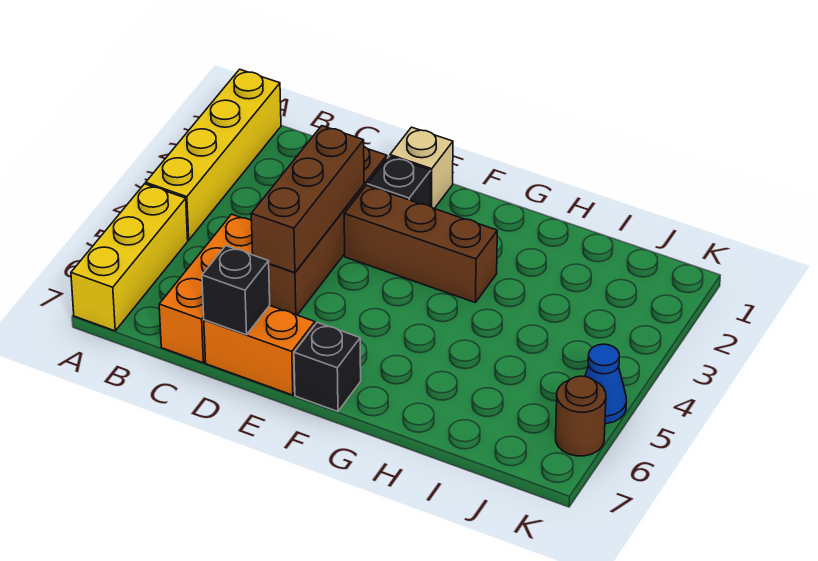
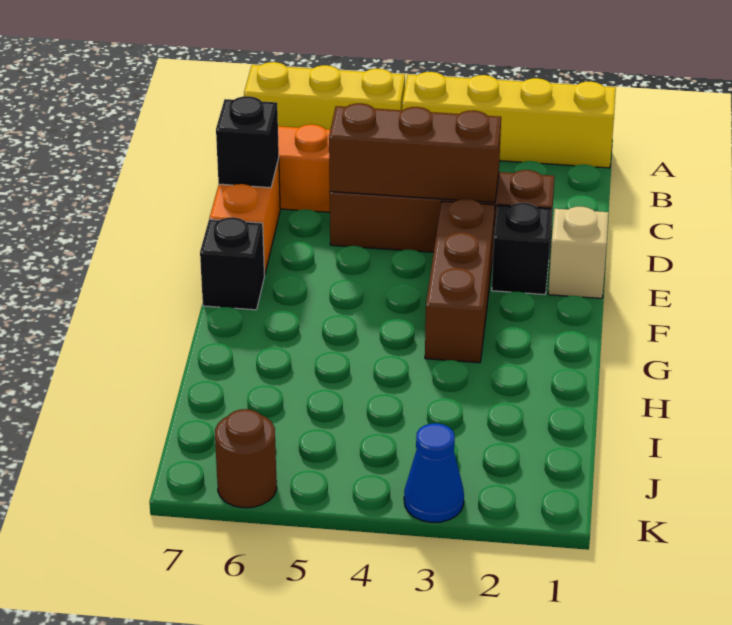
blue cone K5 level 1 -> blue cone K3 level 1

